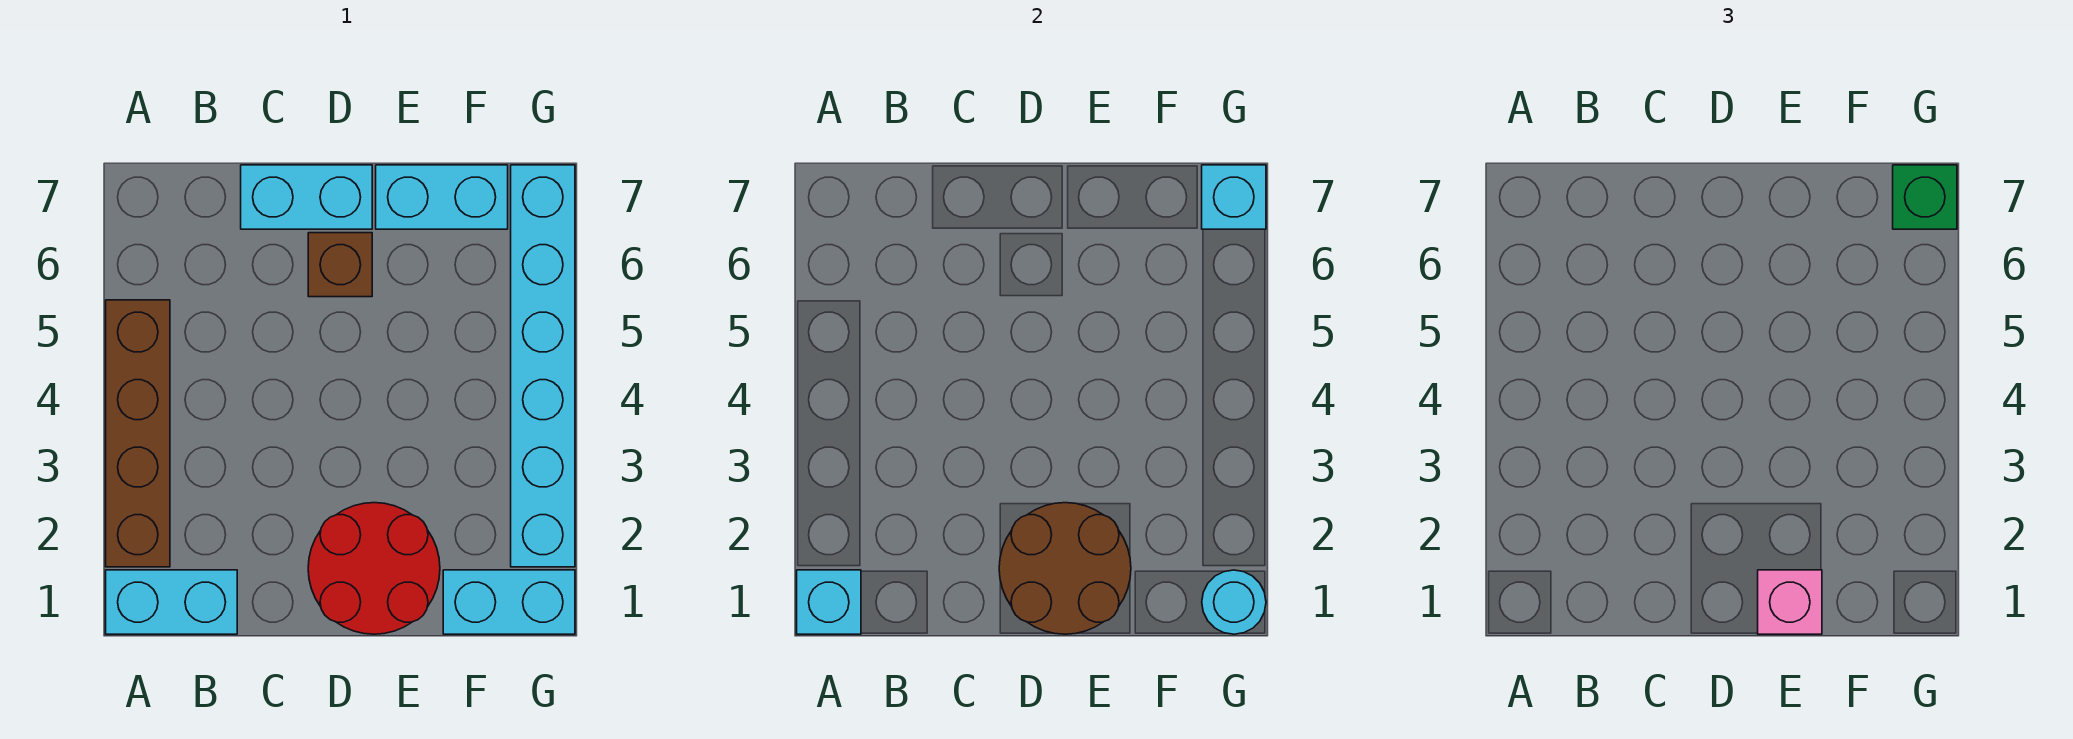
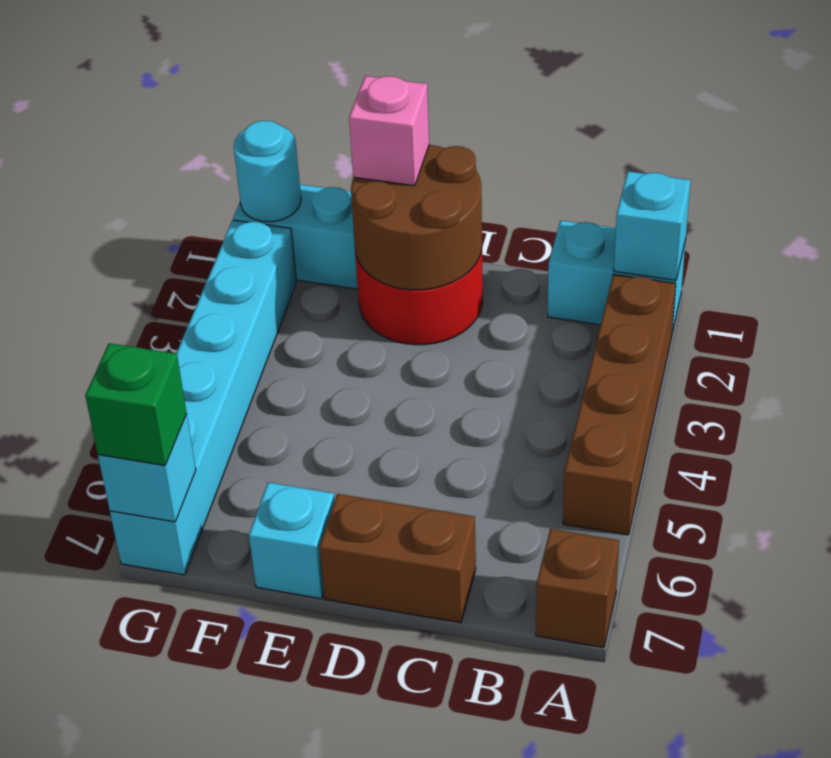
cyan brick C7:D7 level 1 -> brown brick C7:D7 level 1
brown brick D6 level 1 -> brown brick A7 level 1
cyan brick E7:F7 level 1 -> cyan brick E7 level 1

